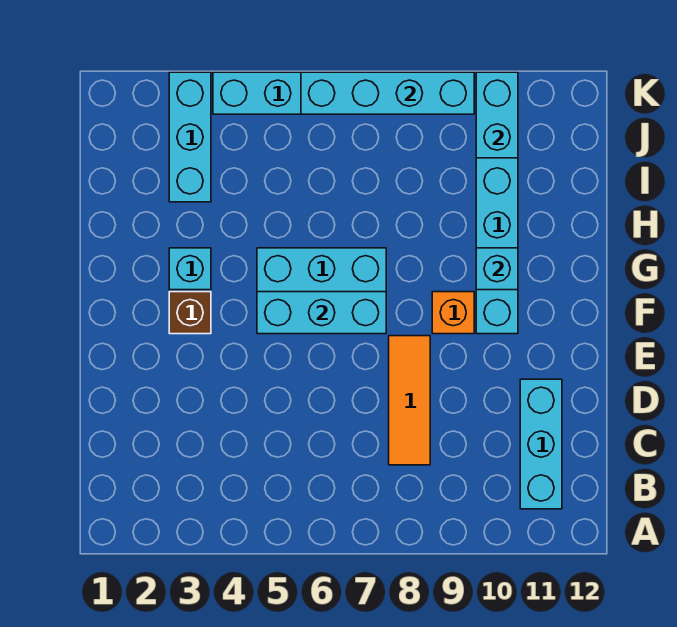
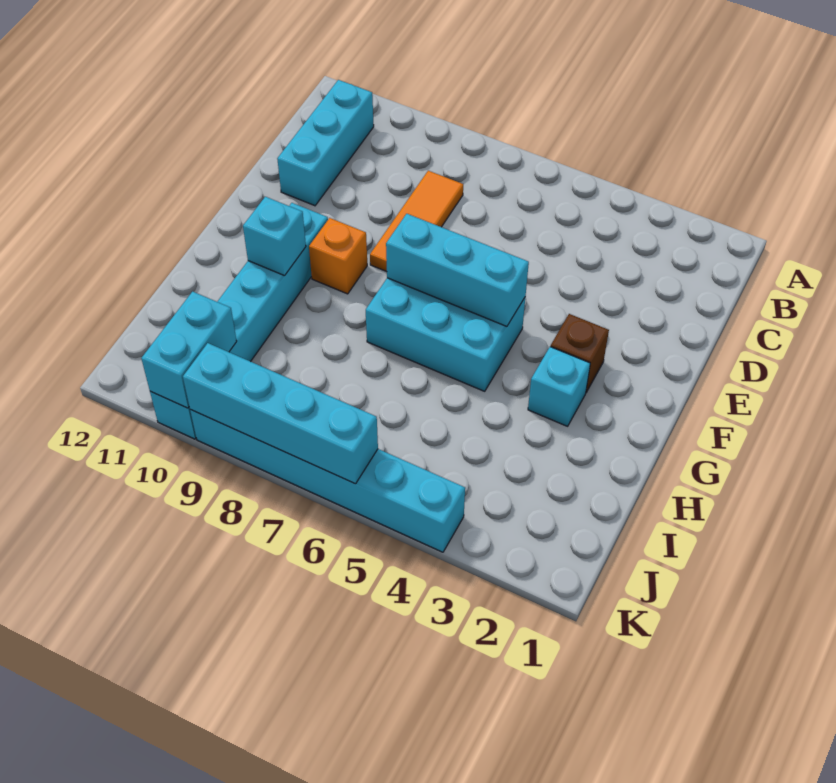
cyan brick I3:K3 level 1 -> none

